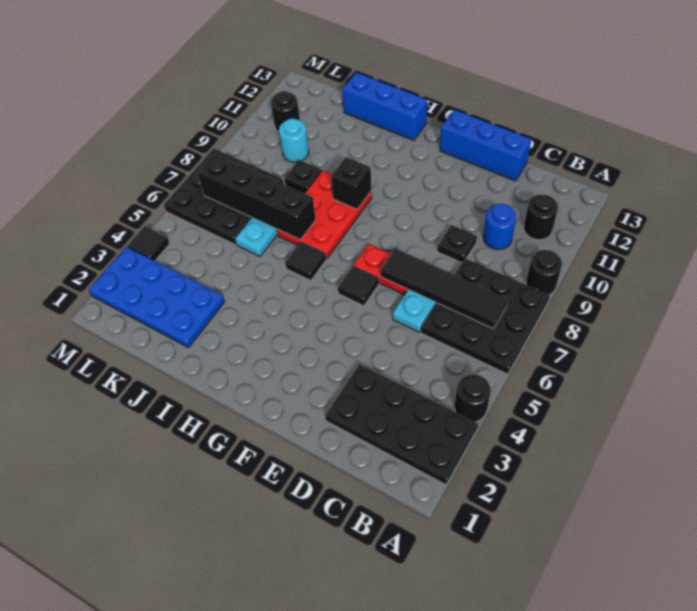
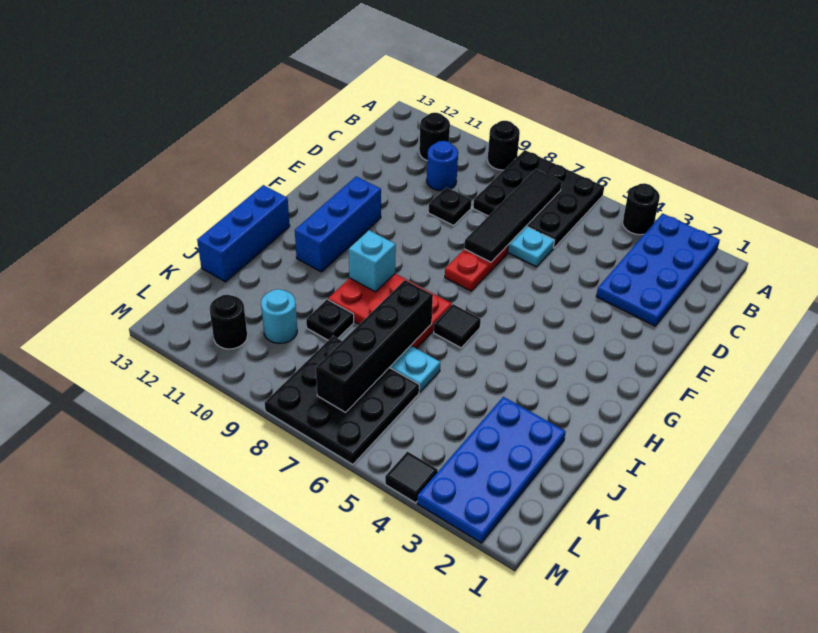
black plate A2:D3 level 1 -> blue plate A2:D3 level 1
blue brick D13:F13 level 1 -> blue brick F11:H11 level 1
black tile F6 level 1 -> none
black brick H9 level 2 -> cyan brick H9 level 2

